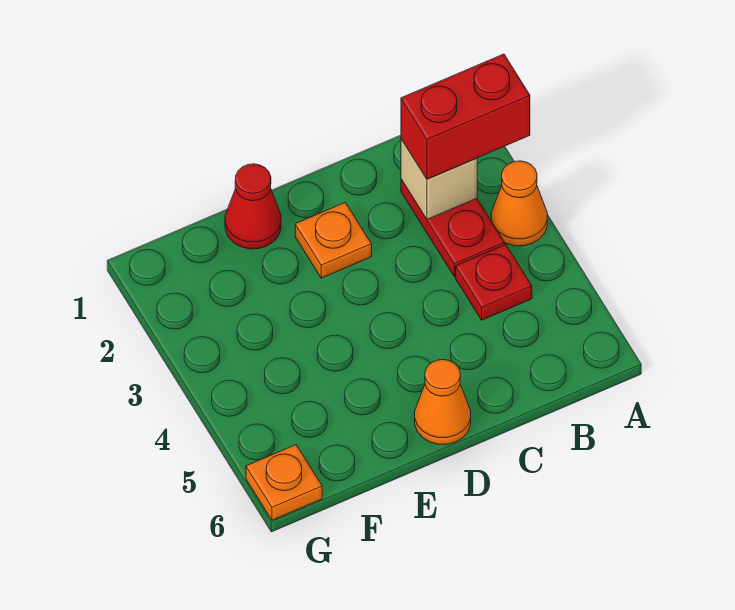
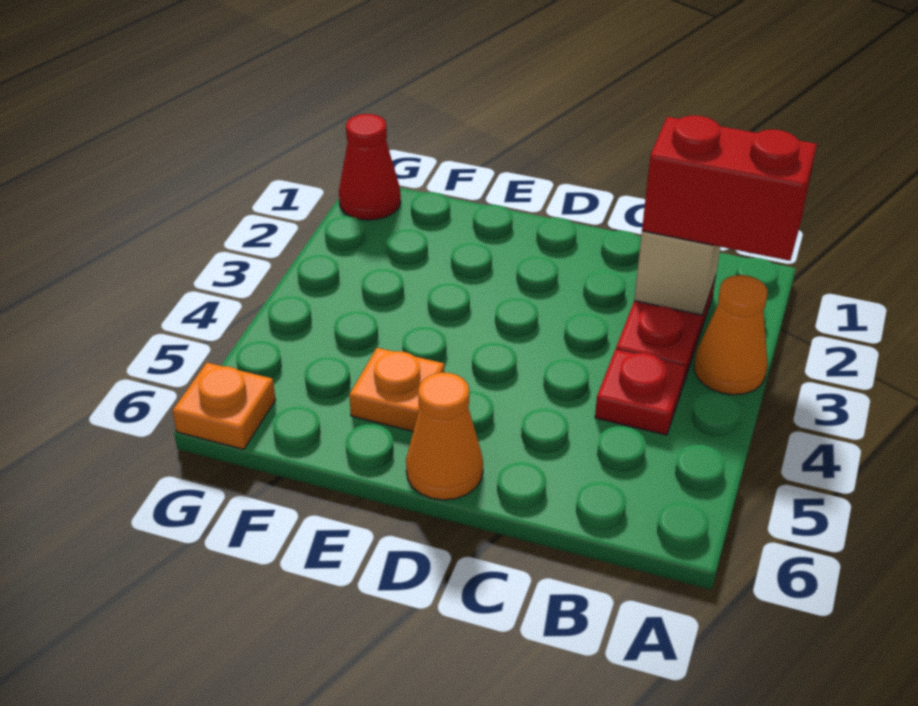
orange plate D2 level 1 -> orange plate E5 level 1
red cone E1 level 1 -> red cone G1 level 1

